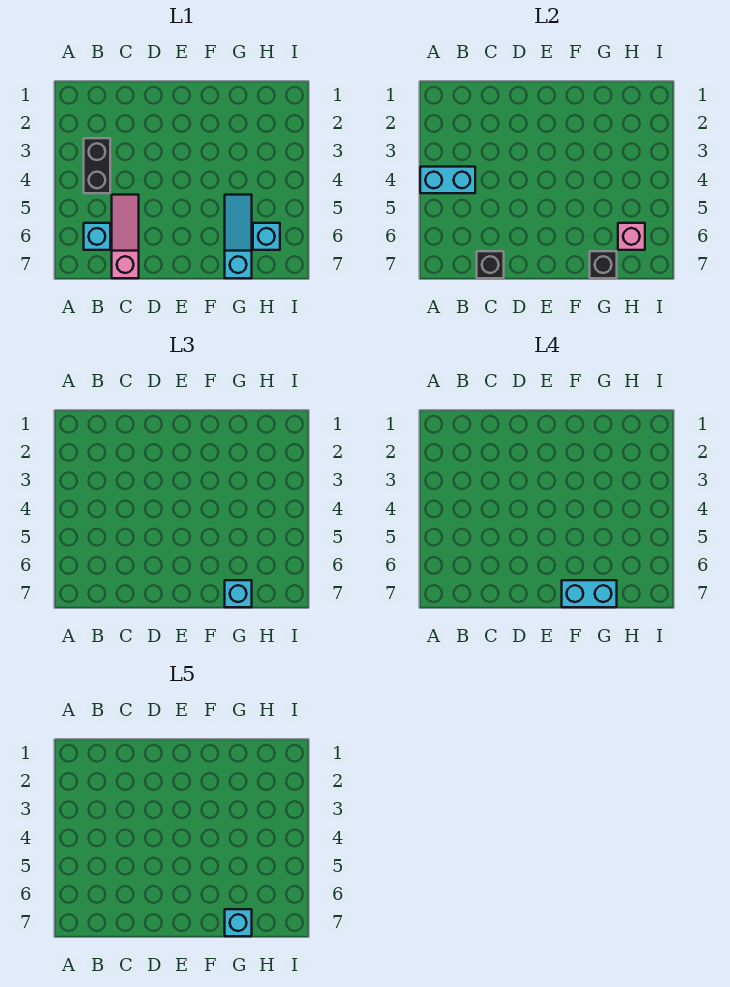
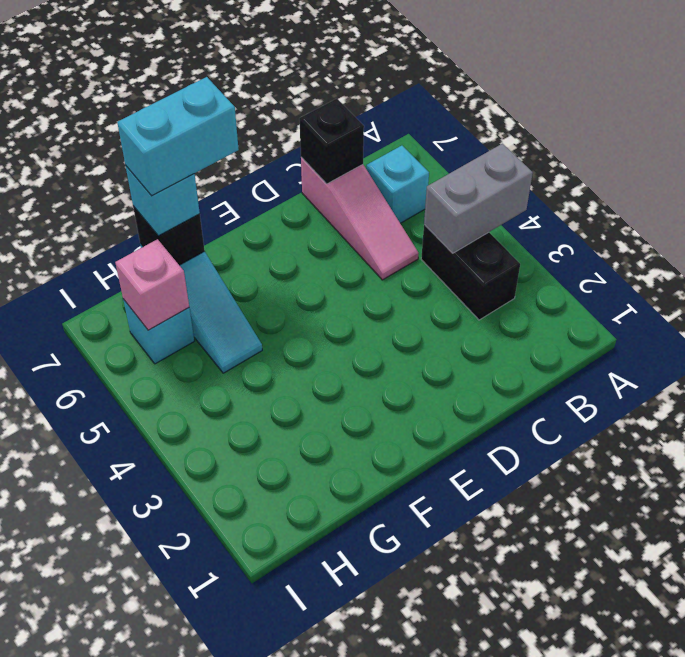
cyan brick A4:B4 level 2 -> grey brick A4:B4 level 2
cyan brick G7 level 5 -> none

